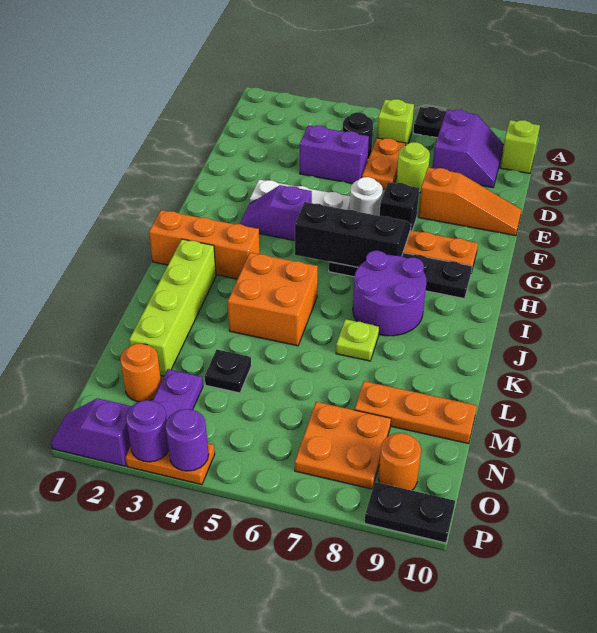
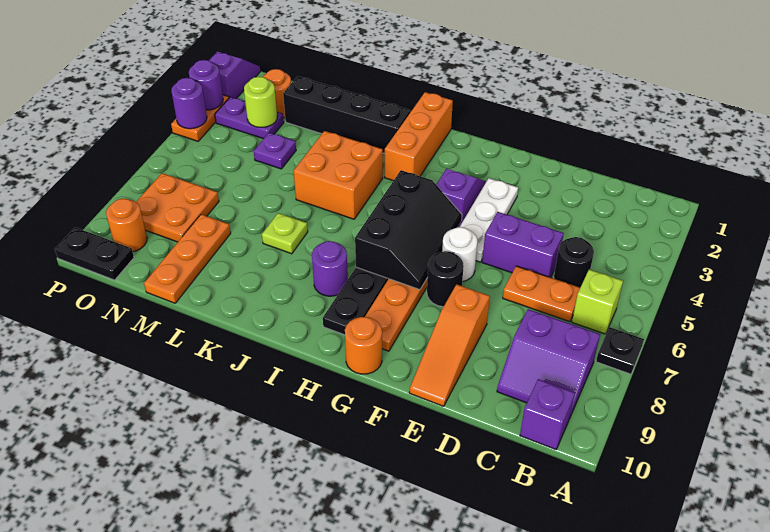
lime brick B10 level 1 -> purple brick B10 level 1
purple brick D4:D5 level 1 -> purple brick D5:E5 level 1
lime round brick D7 level 1 -> lime round brick N3 level 2
black brick F7 level 1 -> black round brick F7 level 1
none -> orange round brick G10 level 1
purple round brick I7:J8 level 1 -> purple round brick I8 level 1
lime brick J2:M2 level 1 -> black brick J2:M2 level 1
black plate M4 level 1 -> purple plate M4 level 1
black plate P9:P10 level 1 -> black plate O10:P10 level 1

